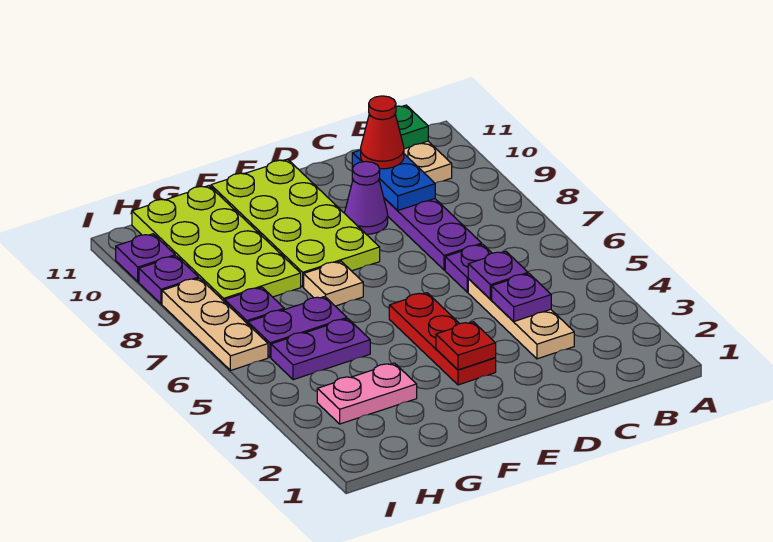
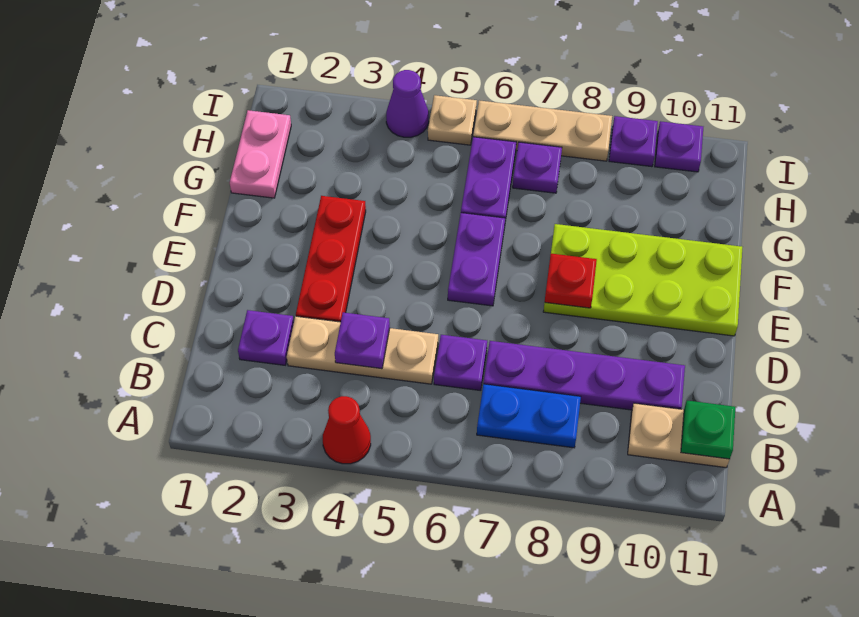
purple plate C5 level 2 -> purple plate C2 level 1
blue plate C9:C10 level 2 -> blue plate B7:B8 level 1
red cone C10 level 3 -> red cone A4 level 1
purple cone D9 level 1 -> purple cone I4 level 1
red plate E3:E5 level 1 -> red plate D3:F3 level 1
red plate E3 level 2 -> red plate E8 level 2
tan plate F7 level 1 -> tan plate I5 level 1
pink plate G3:H3 level 1 -> pink plate G1:H1 level 1
purple plate G5:H5 level 1 -> purple plate E6:F6 level 1
lime plate G8:H11 level 1 -> none

